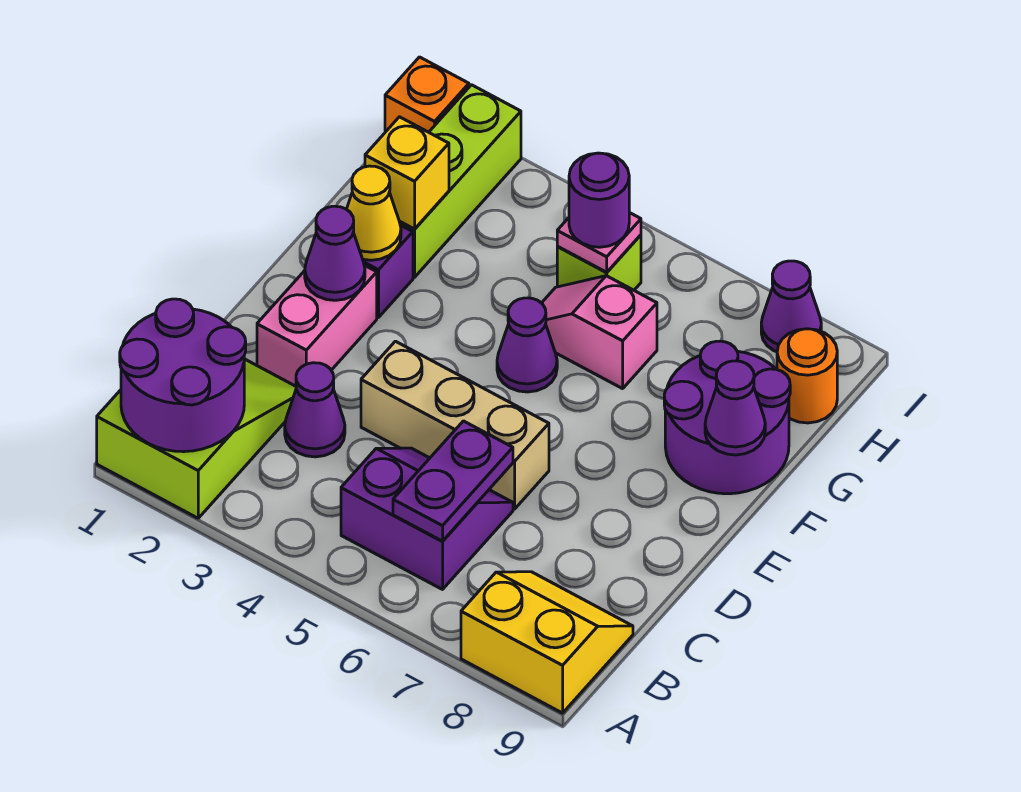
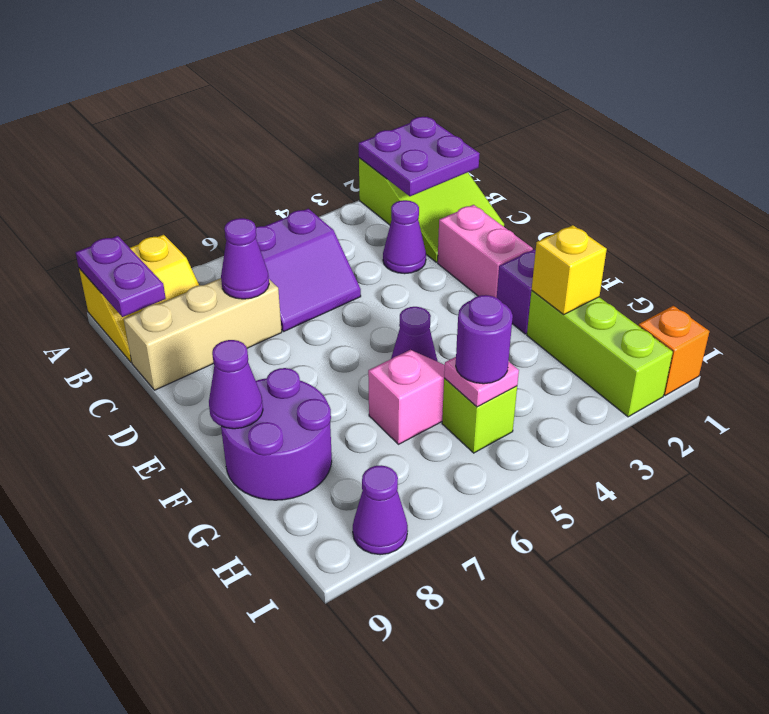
purple round brick A1:B2 level 2 -> purple plate A1:B2 level 2
purple plate B6:C6 level 2 -> purple plate A9:B9 level 2
tan brick D4:D6 level 1 -> tan brick C7:C9 level 1
purple cone E2 level 2 -> purple cone C7 level 2
yellow cone F2 level 2 -> none
orange round brick H9 level 1 -> none

